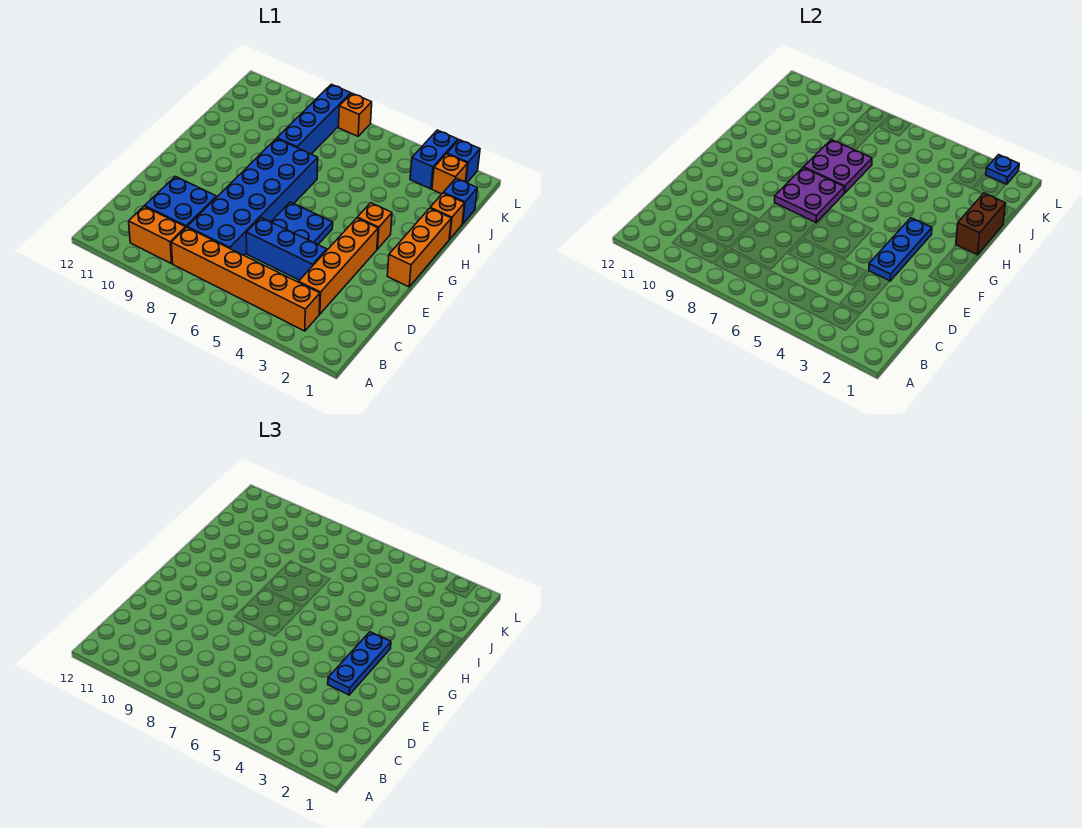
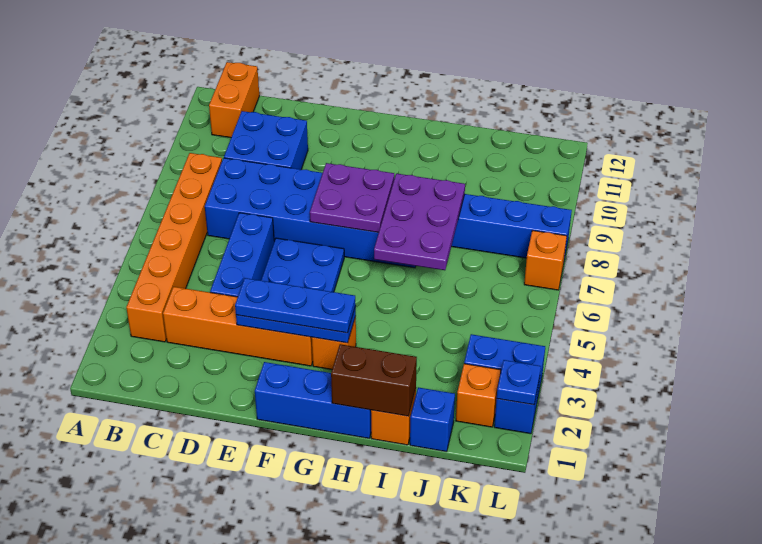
orange brick B9:B10 level 1 -> orange brick B11:B12 level 1
orange brick F1:H1 level 1 -> blue brick F1:H1 level 1
purple plate H7:I8 level 2 -> purple plate H6:I8 level 2

